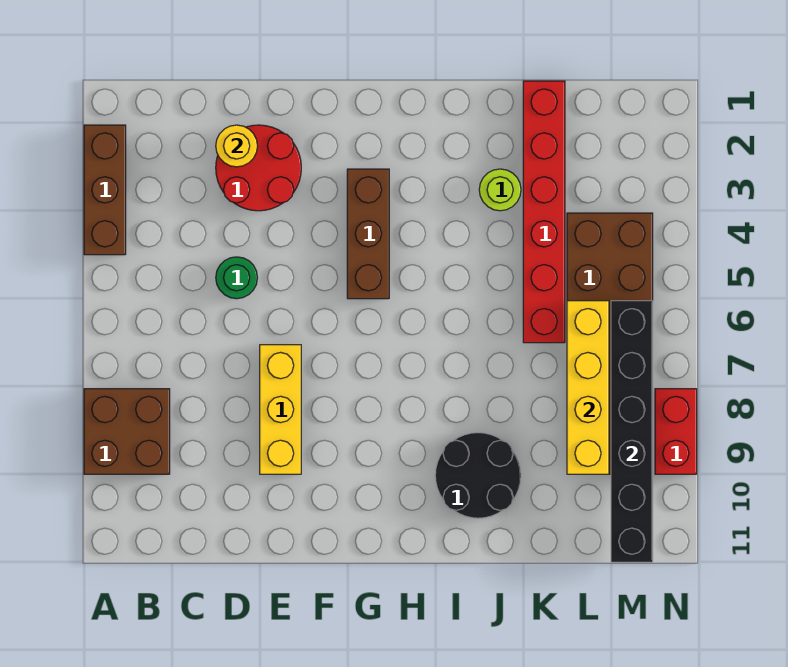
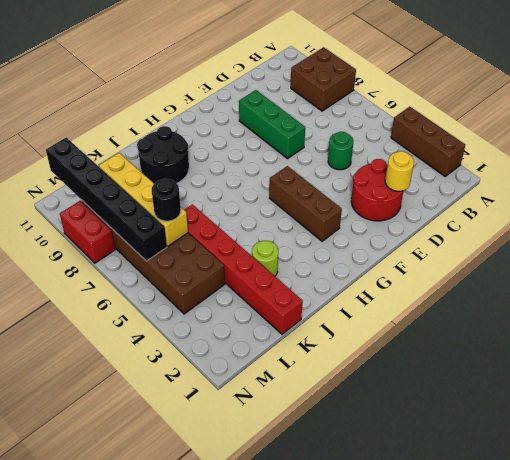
yellow brick E7:E9 level 1 -> green brick E7:E9 level 1
none -> black round brick L6 level 3

